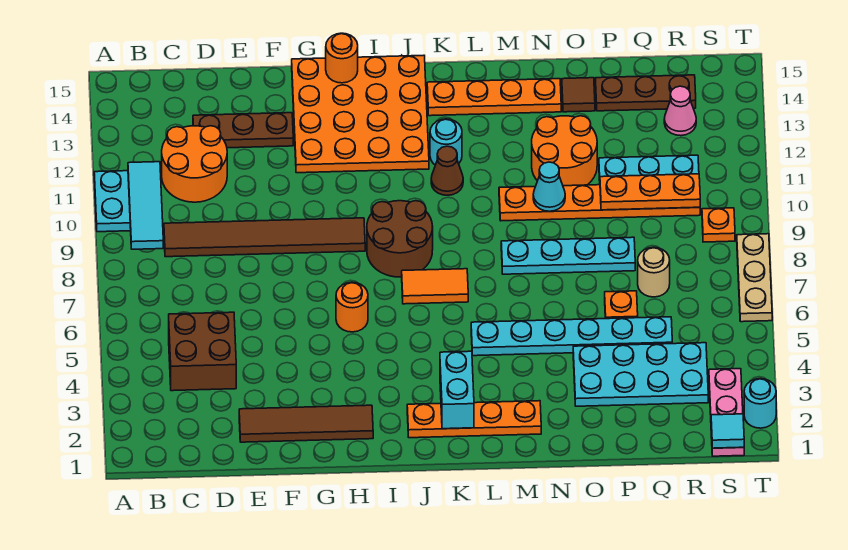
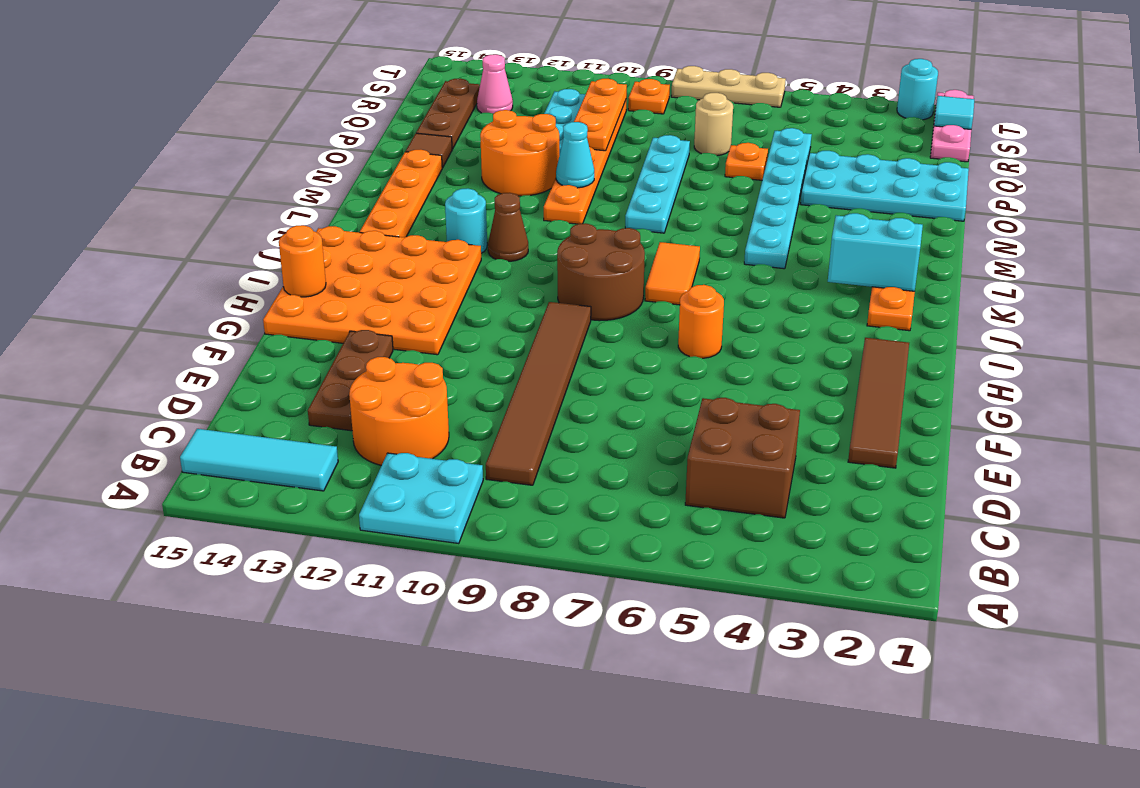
cyan tile B9:B11 level 2 -> cyan tile B13:B15 level 1
cyan plate O3:R4 level 1 -> cyan plate O1:P4 level 1
pink plate S1:S3 level 1 -> pink plate R1:T1 level 1

